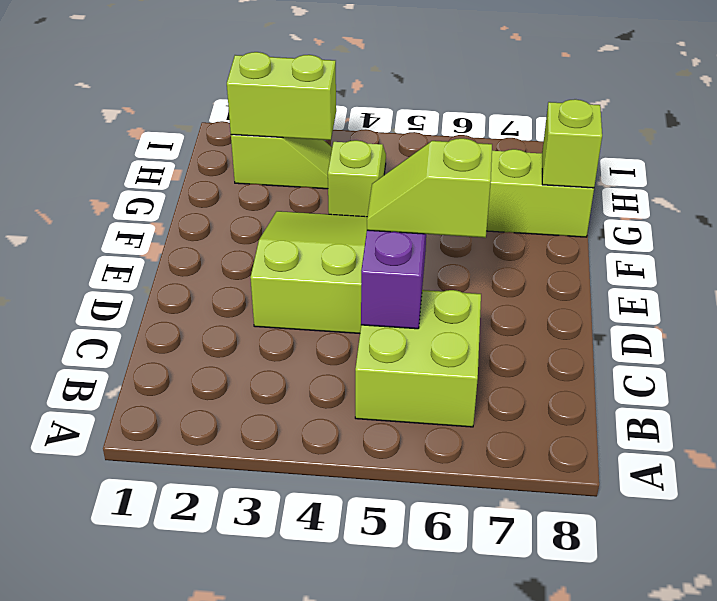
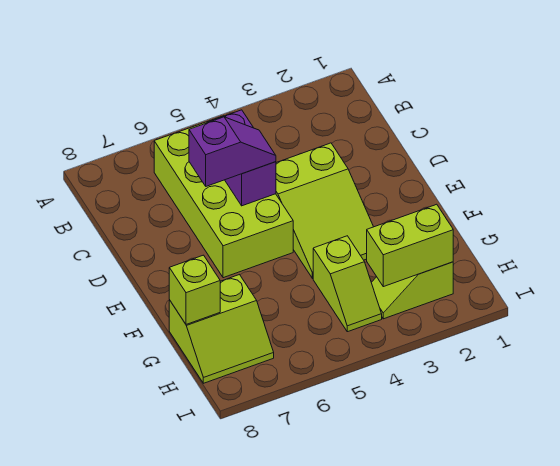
lime brick B5:C6 level 1 -> lime brick B5:E6 level 1
lime slope D5:D6 level 3 top 6 -> purple slope D5:D6 level 3 top 6

